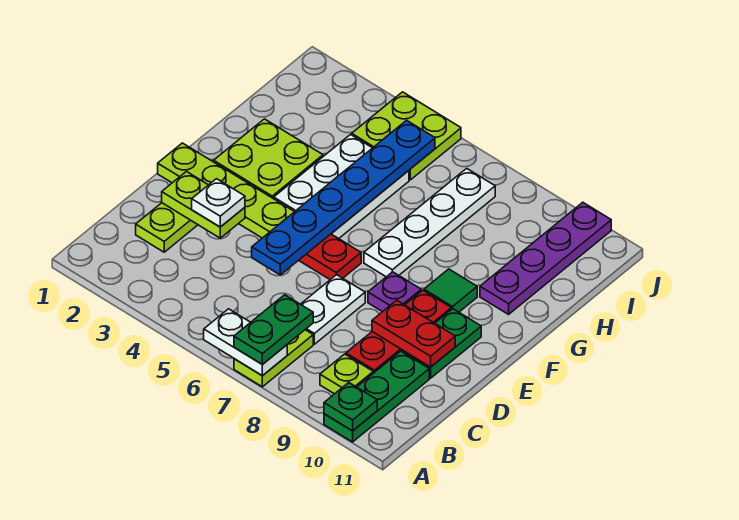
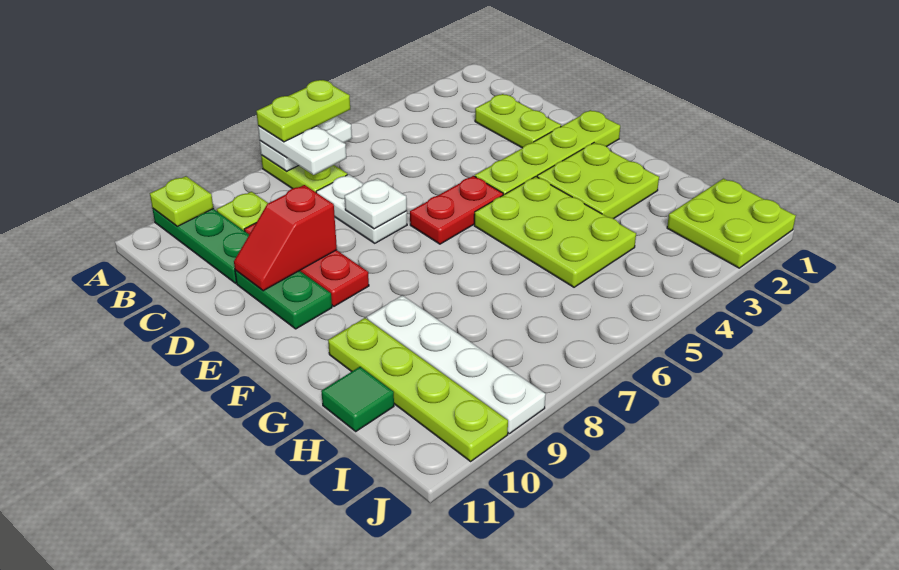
green plate A7:B7 level 3 -> white plate A7:B7 level 3
green plate A10 level 2 -> lime plate A10 level 2
lime plate D2:D3 level 2 -> lime plate A6:A7 level 4
white plate D3 level 3 -> white plate D7 level 2
blue plate D5:I5 level 2 -> none
red plate D9:D10 level 2 -> red slope D9:D10 level 2 top 9
purple plate E8 level 1 -> none
white plate F4:H5 level 1 -> lime plate F4:H5 level 1
white plate F7:I7 level 1 -> white plate G9:J9 level 1
green tile F9 level 1 -> green tile H11 level 1
purple plate G10:J10 level 1 -> lime plate G10:J10 level 1
lime plate I4:J5 level 1 -> lime plate I1:J2 level 1

